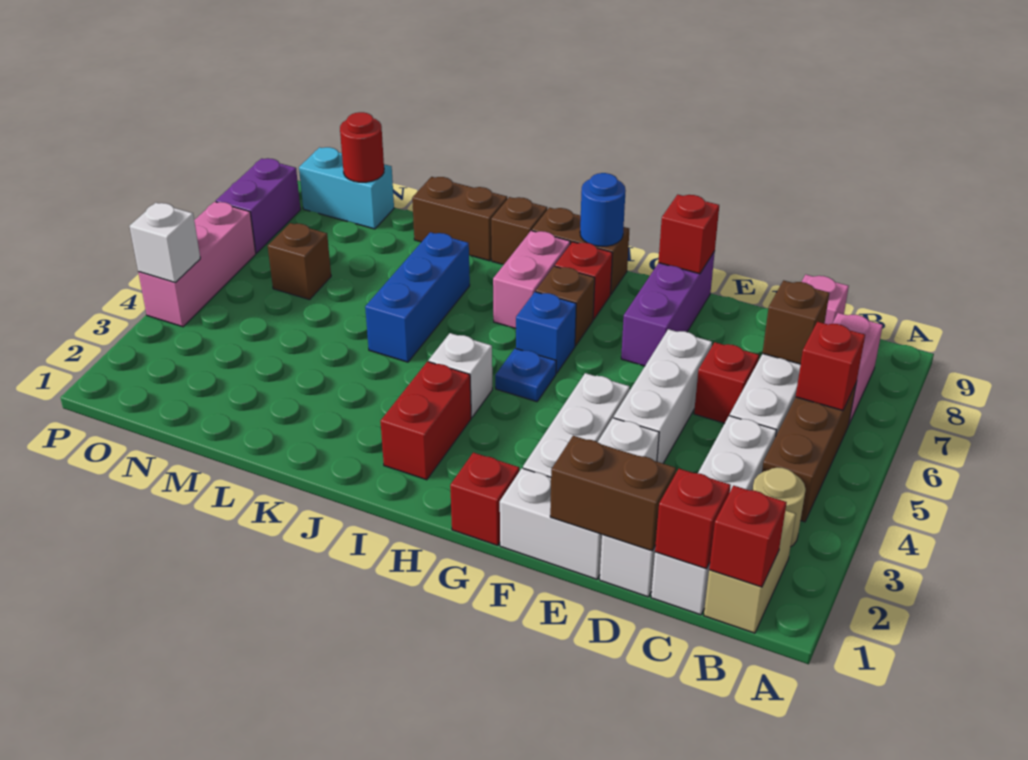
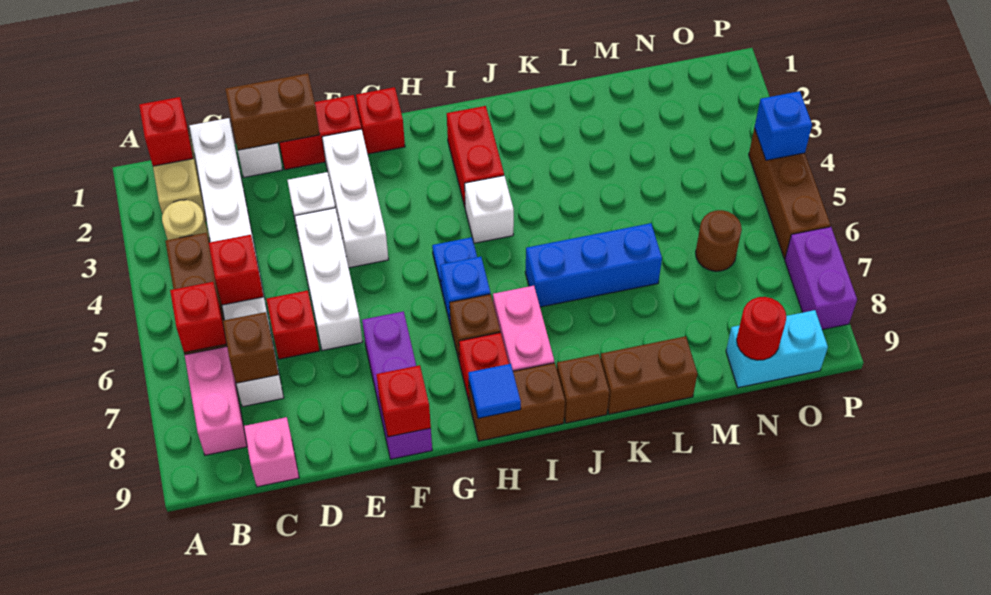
red brick C1 level 2 -> red brick C5 level 2
white brick E1:F1 level 1 -> red brick E1:F1 level 1
blue round brick H9 level 2 -> blue tile H9 level 2
blue brick K5:K7 level 1 -> blue brick J6:L6 level 1
brown brick N6 level 1 -> brown round brick N6 level 1
pink brick P4:P6 level 1 -> brown brick P4:P6 level 1
white brick P4 level 2 -> blue brick P4 level 2

